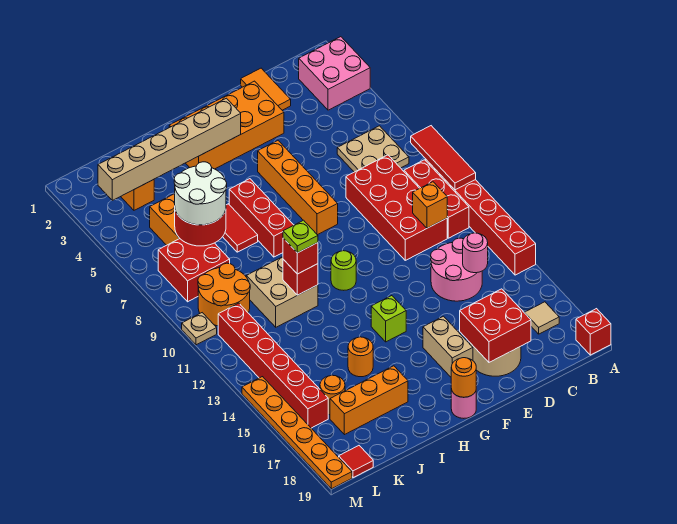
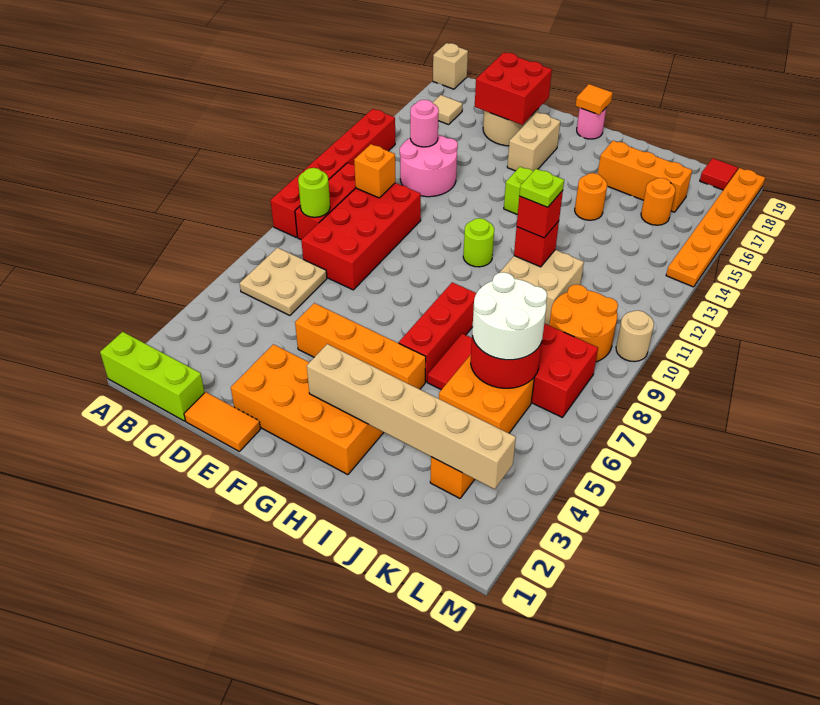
none -> lime brick A1:C1 level 1
pink brick A2:B3 level 1 -> none
red tile A8:A10 level 2 -> none
red brick A19 level 1 -> tan brick A19 level 1
none -> lime round brick B9 level 2
orange tile D1:D2 level 1 -> orange tile D1:E1 level 1
orange brick F5:F8 level 1 -> orange brick E5:H5 level 1
orange round brick G19 level 2 -> orange tile G19 level 2
red brick L11:L16 level 1 -> none
tan plate M10 level 1 -> tan round brick M10 level 1

